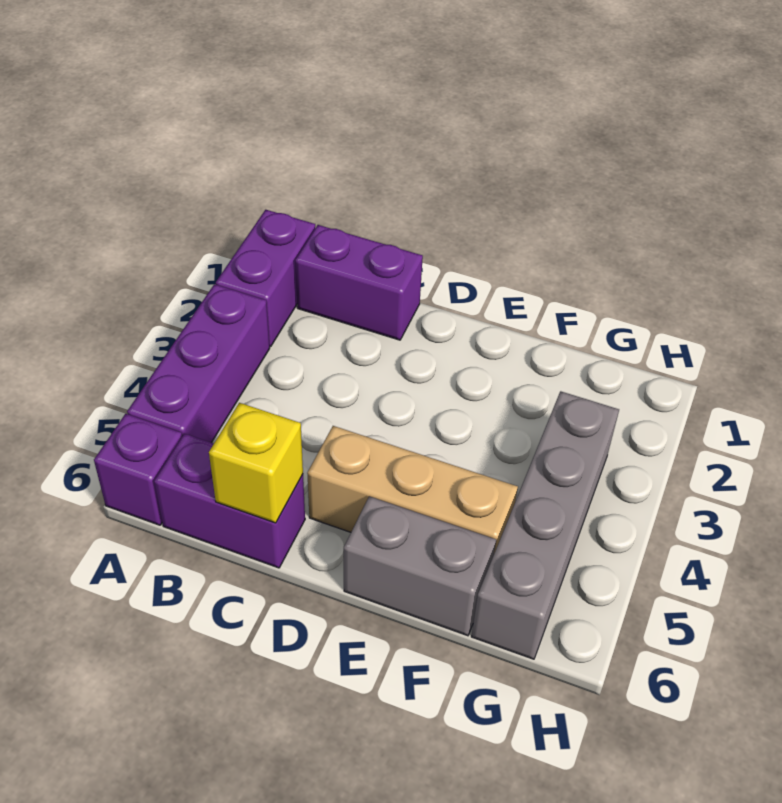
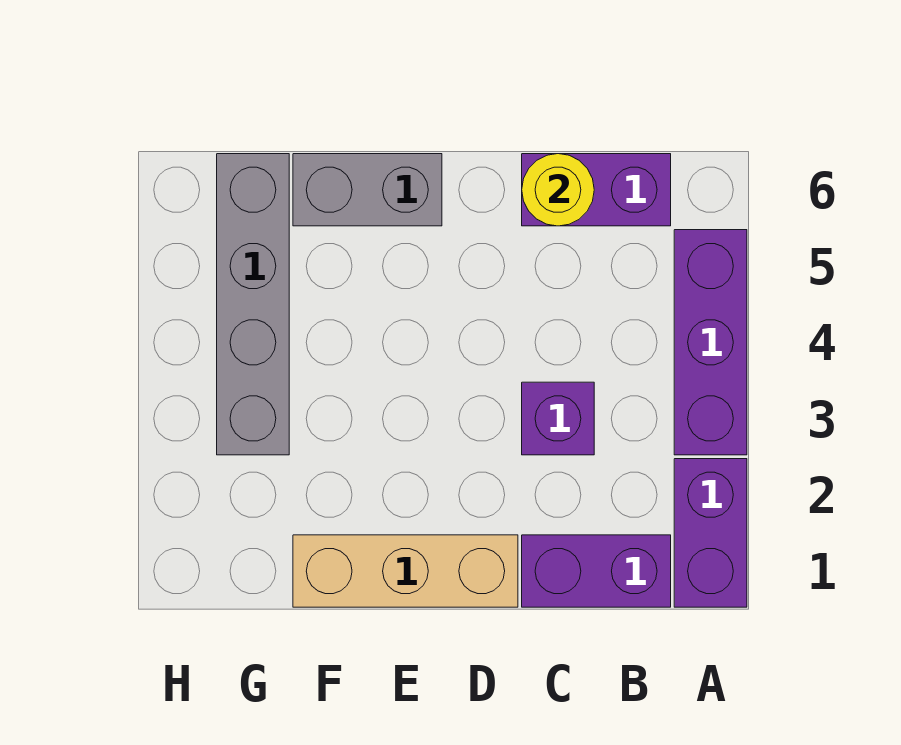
purple brick A6 level 1 -> purple brick C3 level 1
yellow brick C6 level 2 -> yellow round brick C6 level 2
tan brick D5:F5 level 1 -> tan brick D1:F1 level 1

